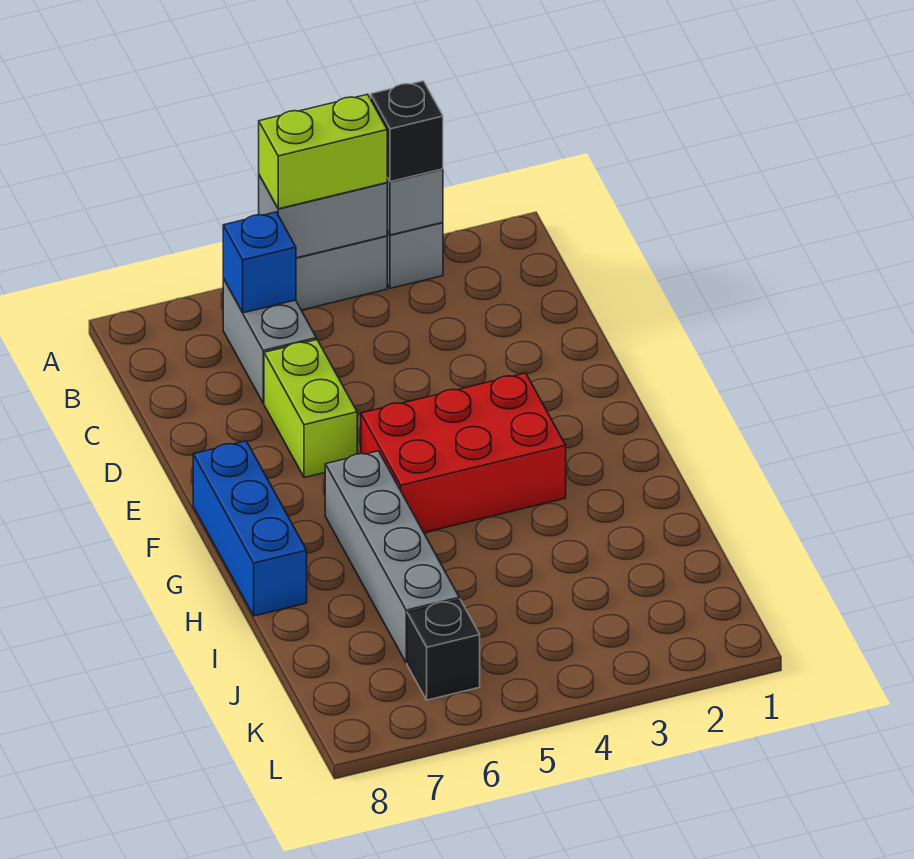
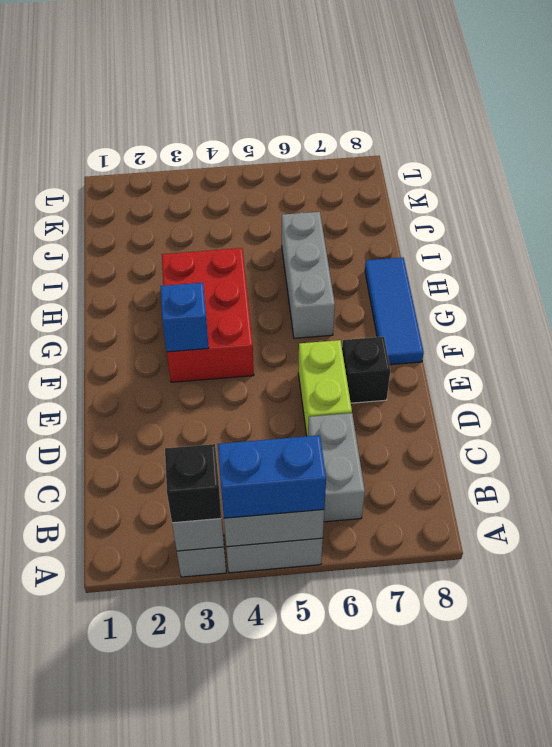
lime brick A4:A5 level 3 -> blue brick A4:A5 level 3
blue brick B6 level 2 -> blue brick F3 level 2
red brick F3:G5 level 1 -> red brick F3:H4 level 1
blue brick F8:H8 level 1 -> blue tile F8:H8 level 1
grey brick G6:J6 level 1 -> grey brick G6:I6 level 1
black brick K6 level 1 -> black brick E7 level 1

